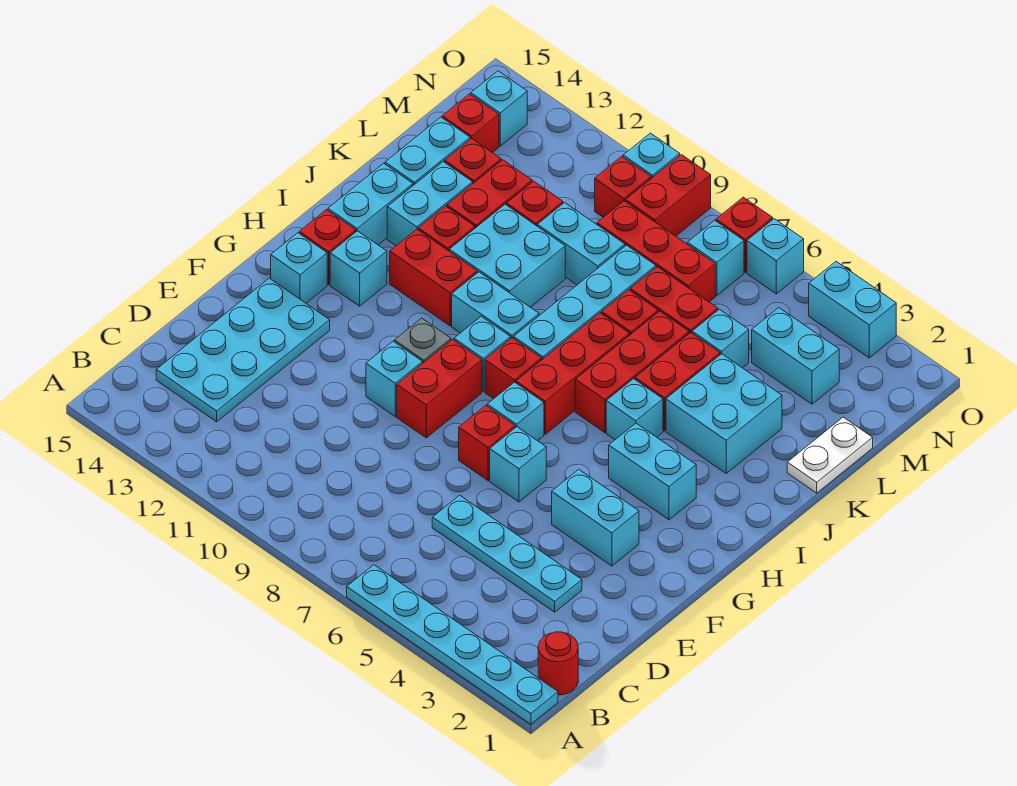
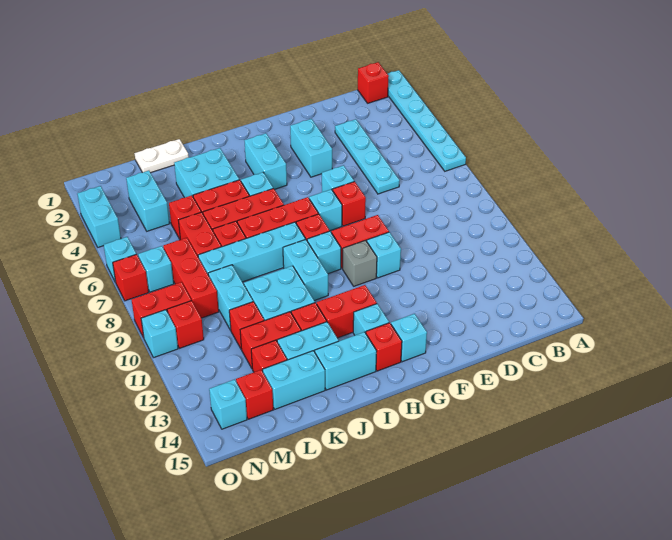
red round brick B1 level 1 -> red brick B1 level 1
cyan plate C13:F14 level 1 -> none
red brick I11:I12 level 1 -> red brick H12:I12 level 1
cyan brick L5 level 1 -> red brick L5 level 1

